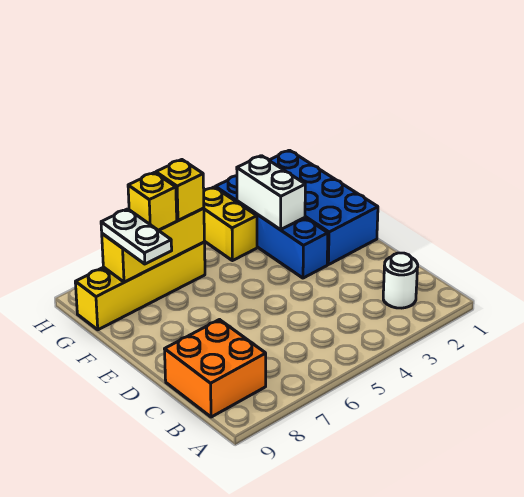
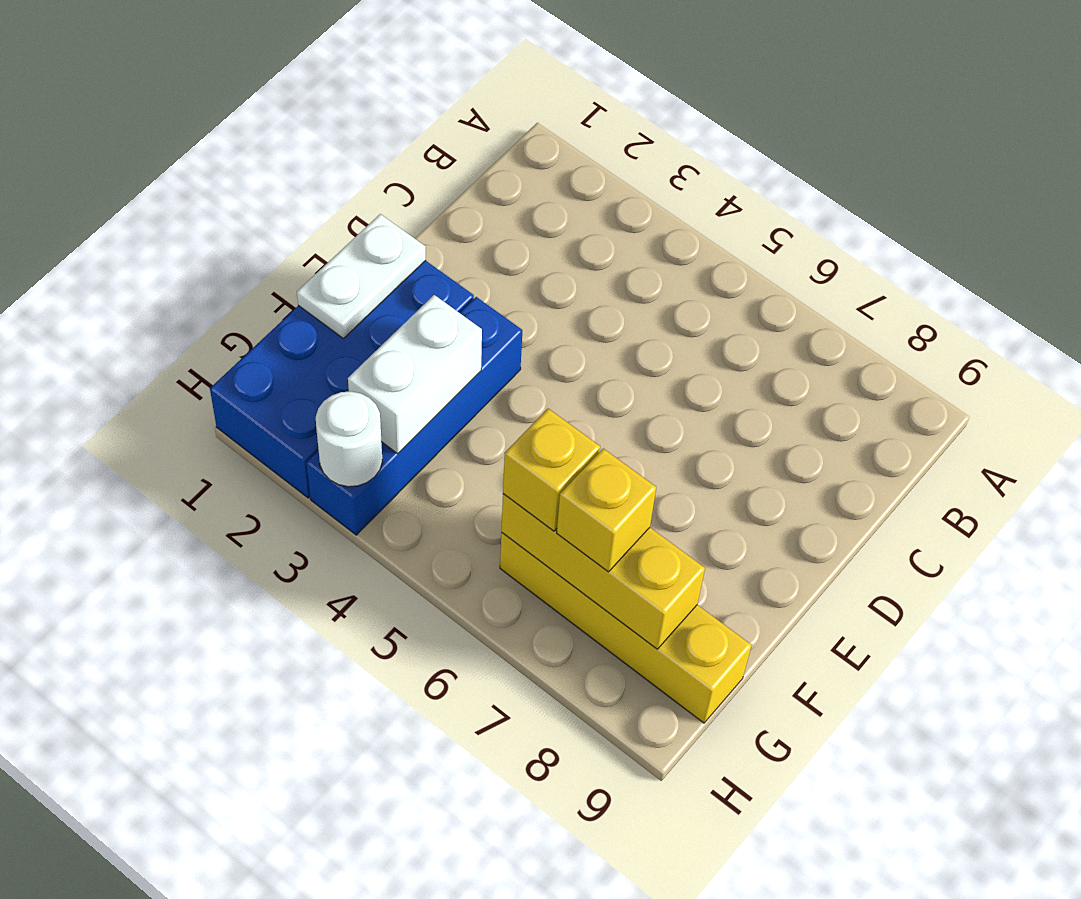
white round brick B2 level 1 -> white round brick H3 level 2
orange brick B8:C9 level 1 -> none
white plate F8:G8 level 3 -> white plate E1:F1 level 2
yellow brick G4:H4 level 1 -> none

